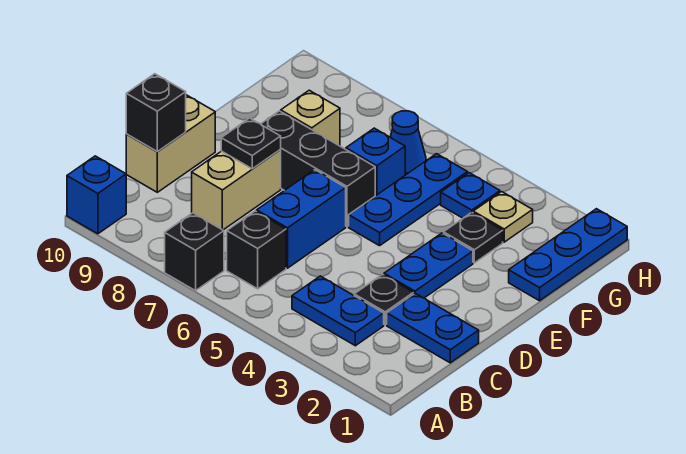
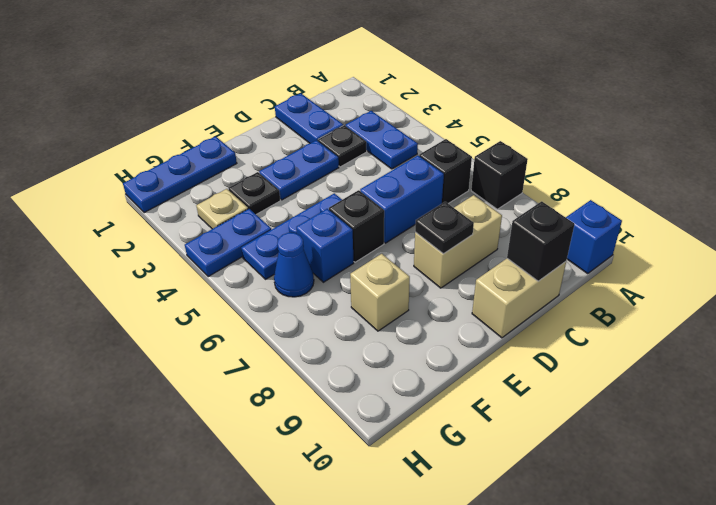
black brick E6:E8 level 1 -> black brick E6 level 1
blue plate G4 level 1 -> blue plate G4:H4 level 1

